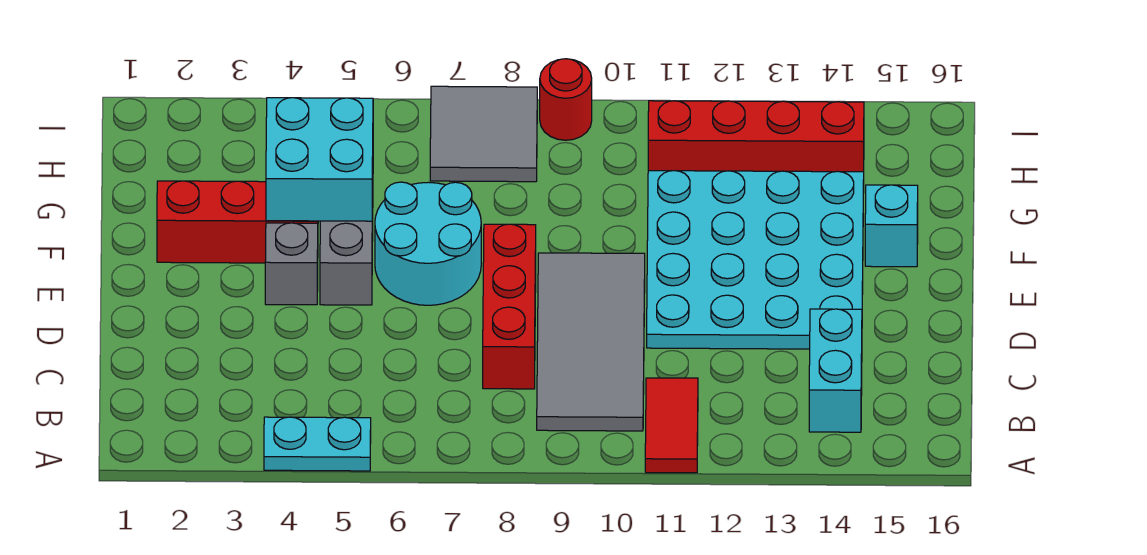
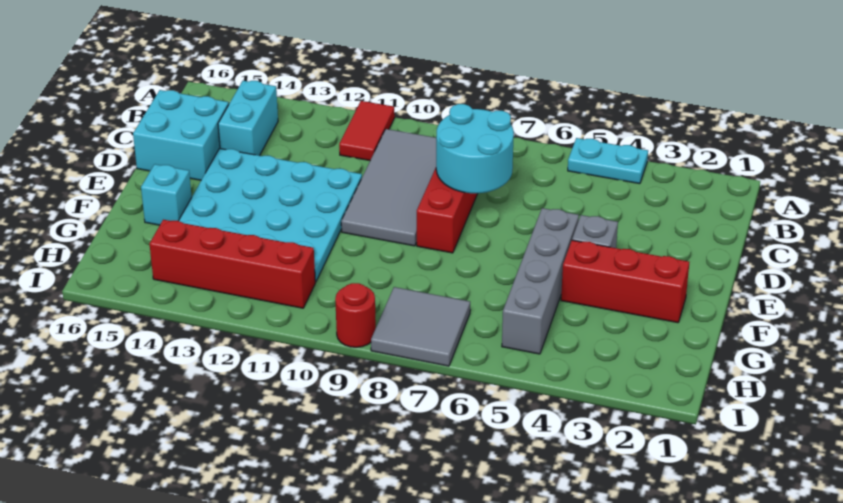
cyan round brick E6:F7 level 1 -> cyan round brick C7:D8 level 2
cyan brick F4:G5 level 2 -> cyan brick C15:D16 level 1

